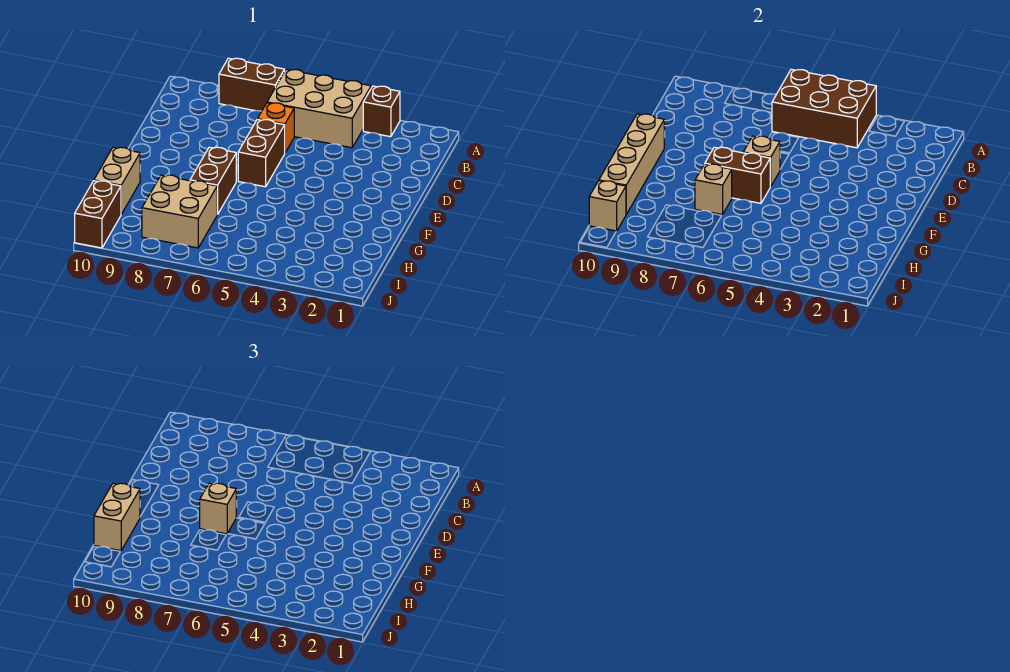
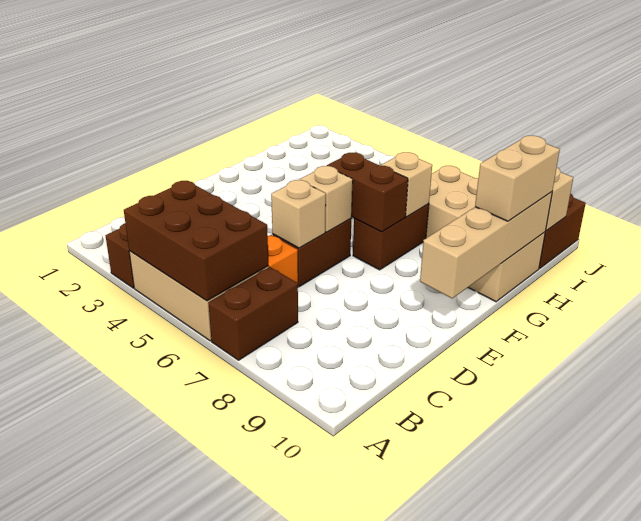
brown brick A7:A8 level 1 -> brown brick A7:B7 level 1
tan brick F7 level 3 -> tan brick D6 level 2

